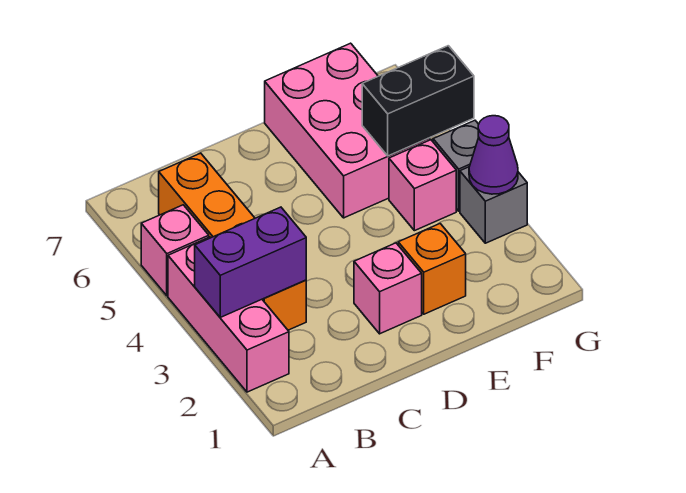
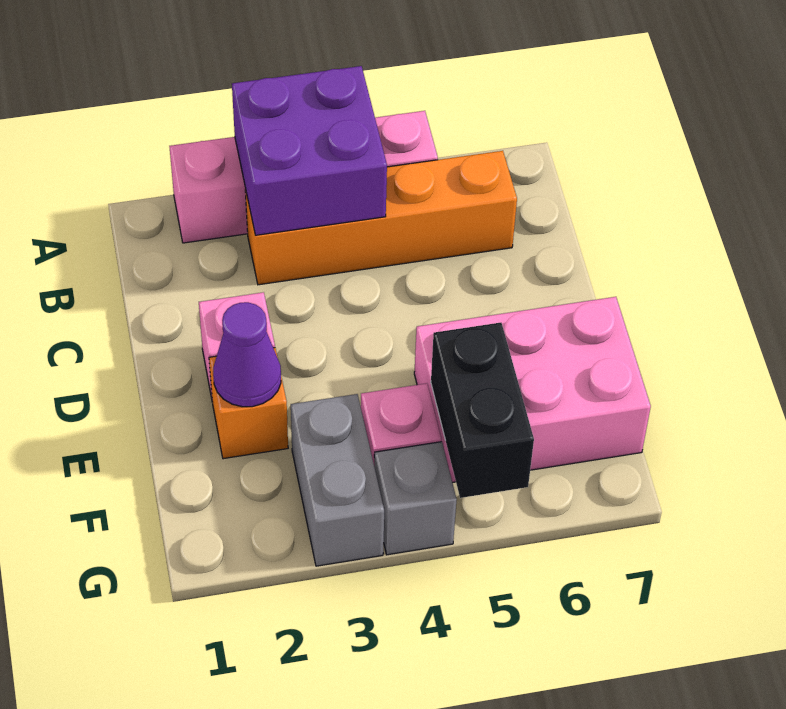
purple brick A3:B3 level 2 -> purple brick A3:B4 level 2
grey brick G3 level 1 -> grey brick F3:G3 level 1
purple cone G3 level 2 -> purple cone E2 level 2

